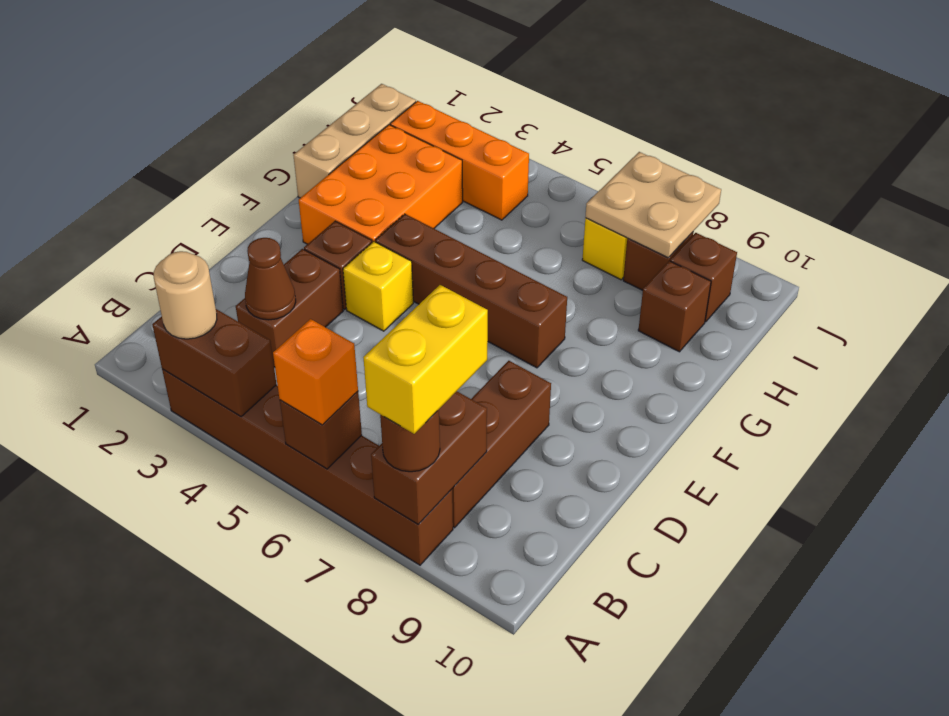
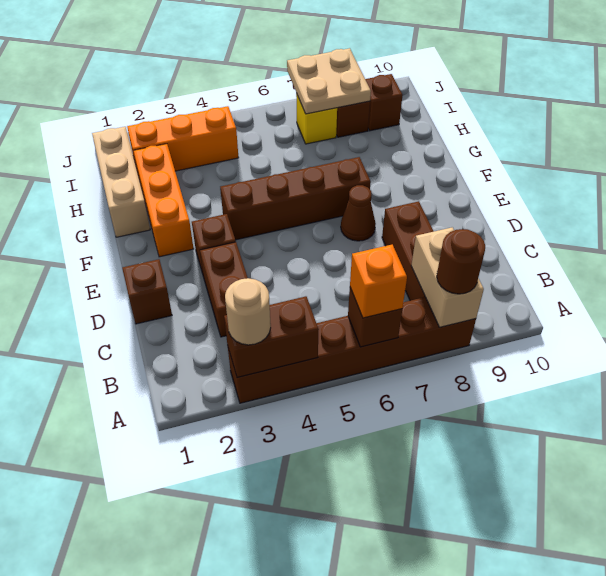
brown brick A8:B8 level 2 -> tan brick A8:B8 level 2
yellow brick A8:B8 level 4 -> none
brown cone C3 level 2 -> brown cone E7 level 1
yellow brick E4 level 1 -> none
orange brick F2:H3 level 1 -> orange brick F2:H2 level 1
brown brick H9 level 1 -> brown brick D1 level 1

